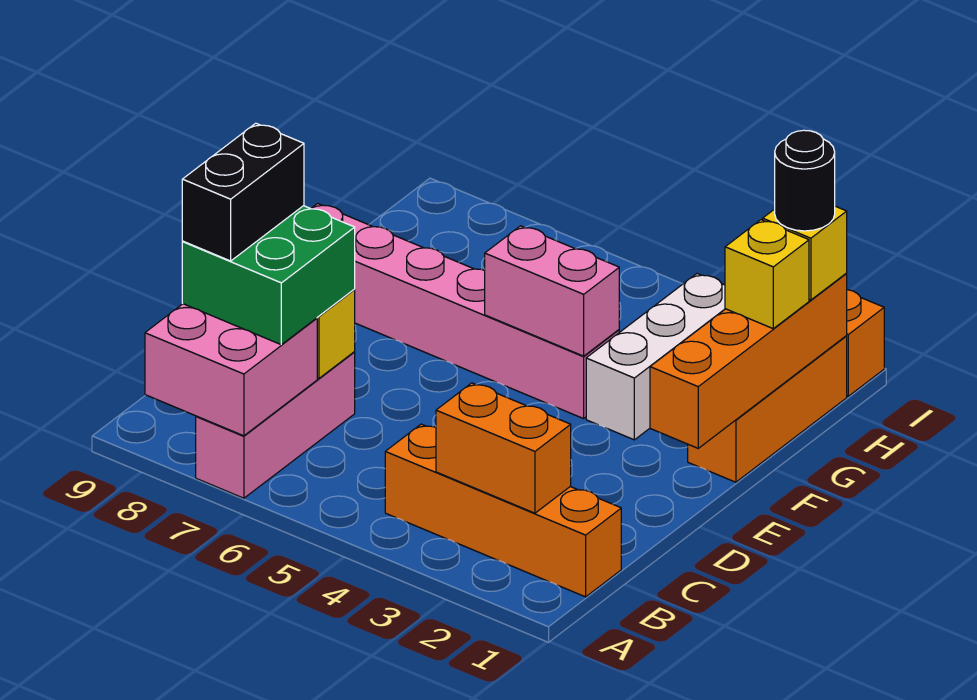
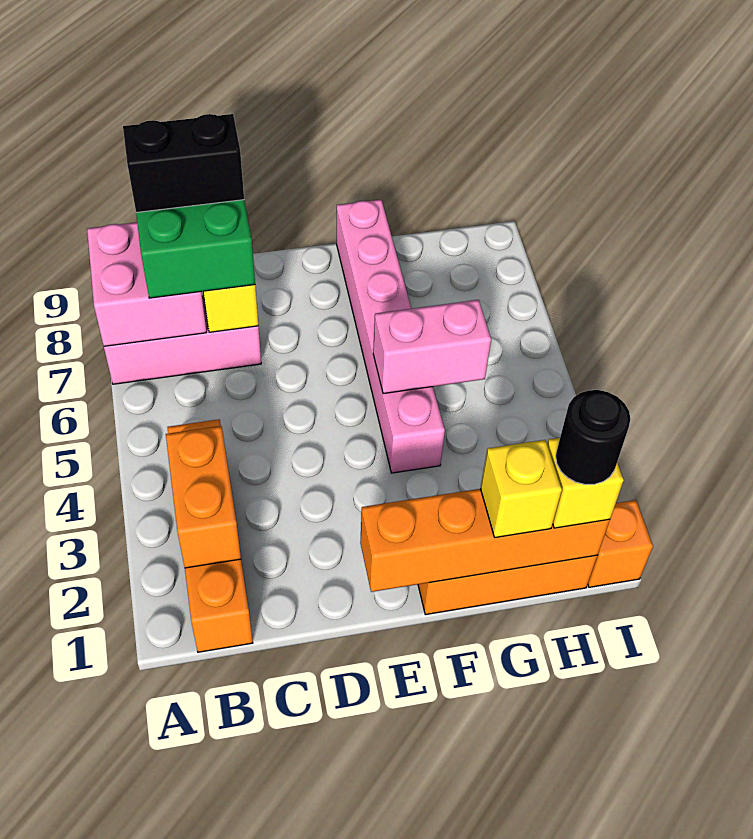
white brick F3:H3 level 1 -> none
pink brick F4:F5 level 2 -> pink brick F5:G5 level 2

